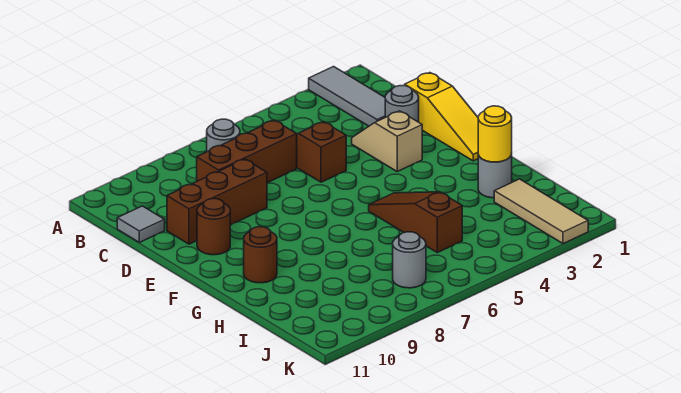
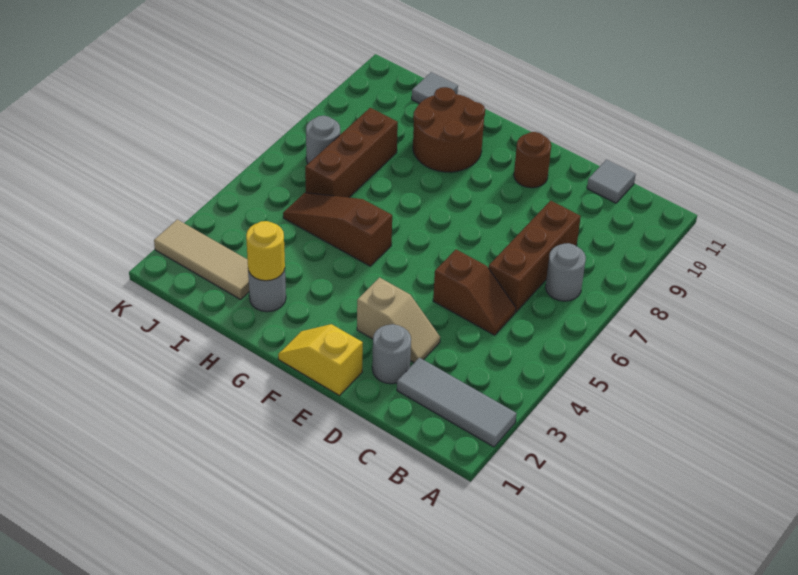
yellow slope D1:F1 level 1 top D -> yellow slope E1:F1 level 1 top E
brown brick D8:D10 level 1 -> brown brick I6:I8 level 1
brown slope G5:I5 level 1 top I -> brown slope G5:I5 level 1 top G
brown round brick G10 level 1 -> brown round brick G9:H10 level 1
none -> grey tile I11 level 1

